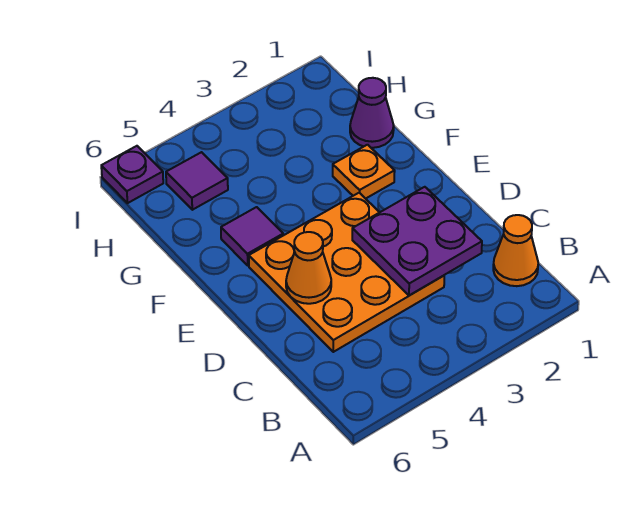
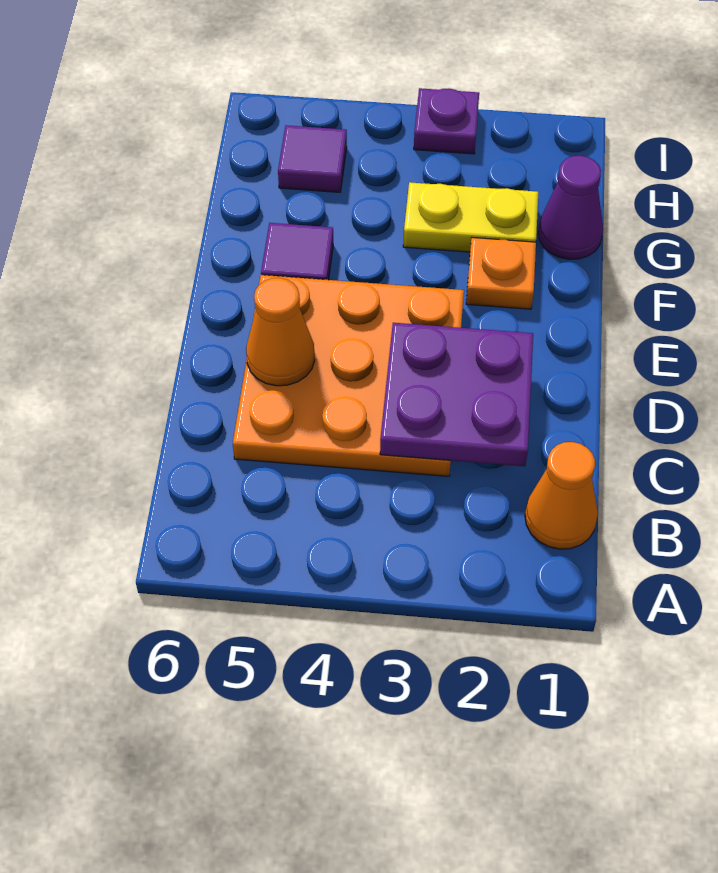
none -> yellow plate G2:G3 level 1
purple plate I6 level 1 -> purple plate I3 level 1

